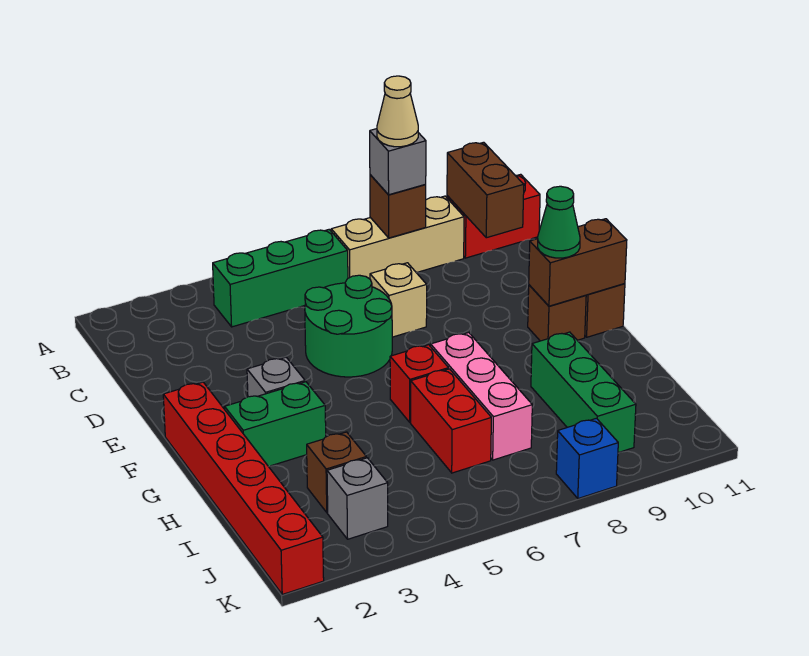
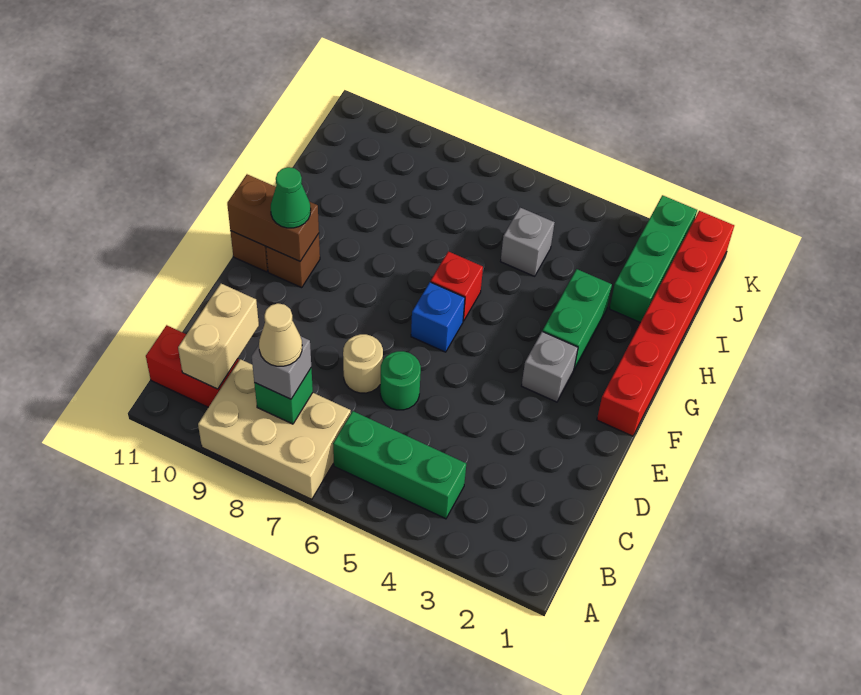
tan brick B7:B9 level 1 -> tan brick A7:B9 level 1
brown brick B8 level 2 -> green brick B8 level 2
brown brick B10:C10 level 2 -> tan brick B10:C10 level 2
green round brick D5:E6 level 1 -> green round brick D6 level 1
tan brick D7 level 1 -> tan round brick D7 level 1
green brick G2:G3 level 1 -> green brick G3:H3 level 1
pink brick G7:I7 level 1 -> none
red brick H6:I6 level 1 -> none
green brick H9:J9 level 1 -> green brick I2:K2 level 1
brown brick I3 level 1 -> none
grey brick J3 level 1 -> grey brick I5 level 1
blue brick K8 level 1 -> blue brick F6 level 1

